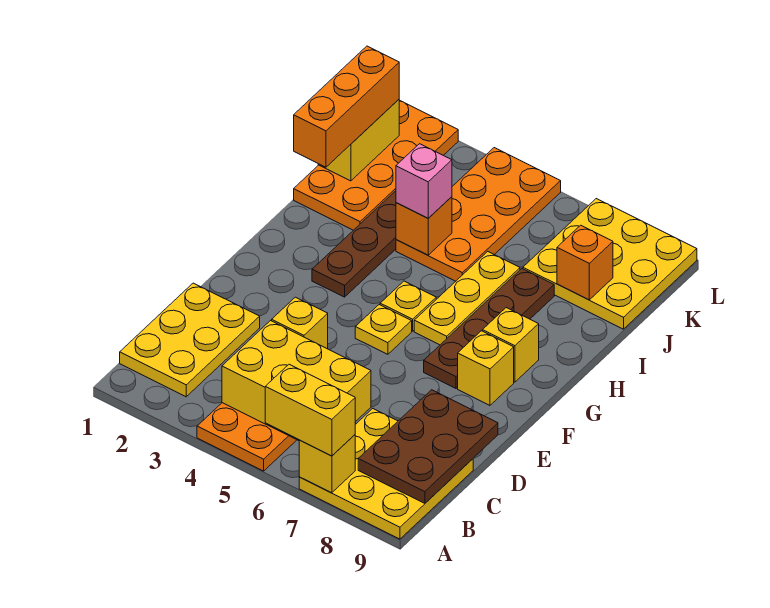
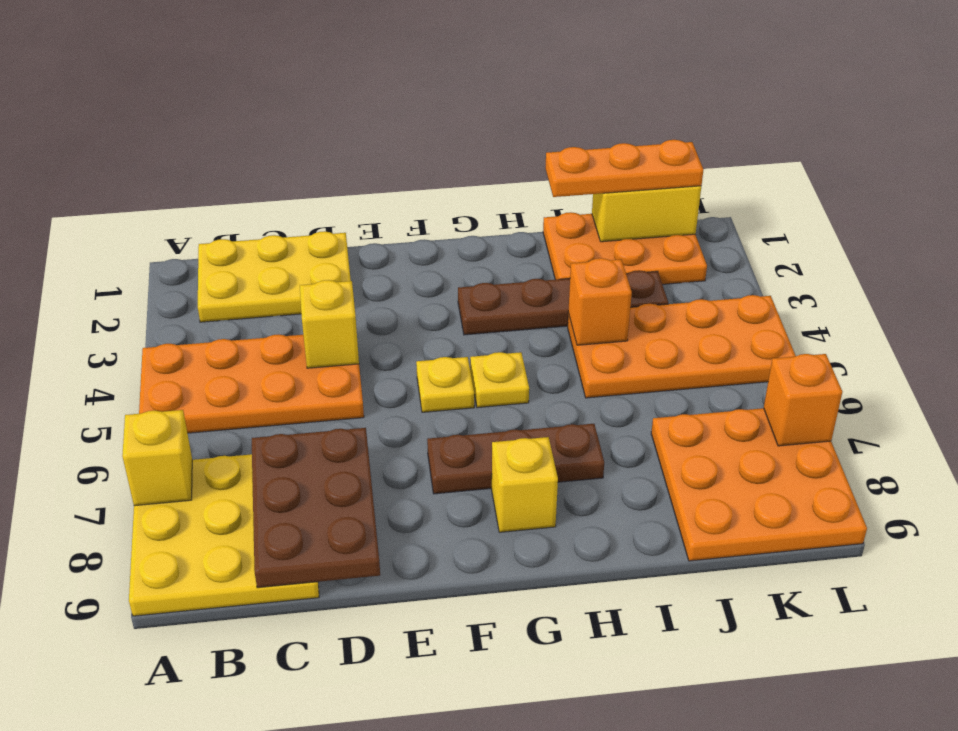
yellow brick A6:A7 level 3 -> none
yellow brick B4:C6 level 2 -> none
brown plate B8:D9 level 2 -> brown plate C7:D9 level 2
brown plate F7:I7 level 1 -> brown plate F7:H7 level 1
yellow brick F8 level 1 -> none
yellow plate G6:I6 level 1 -> none
orange plate I1:L2 level 1 -> orange plate I1:K2 level 1
orange brick I1:K1 level 3 -> orange plate I1:K1 level 3
pink brick I4 level 3 -> none
yellow plate J7:L9 level 1 -> orange plate J7:L9 level 1
orange brick J8 level 2 -> orange brick L7 level 2

